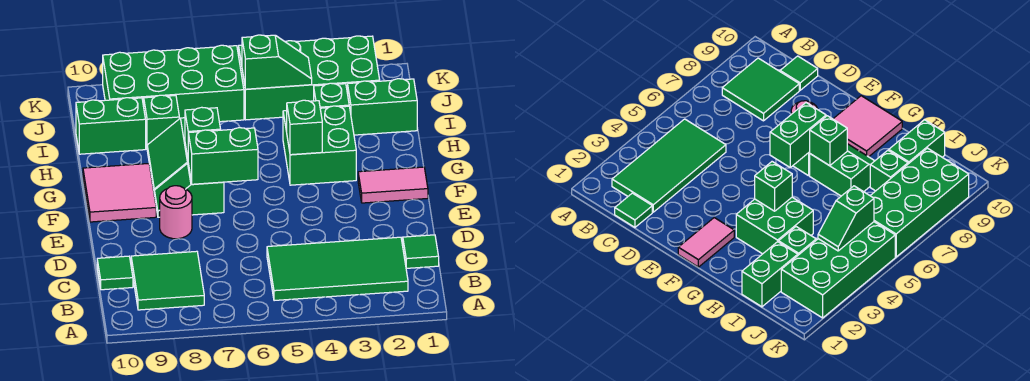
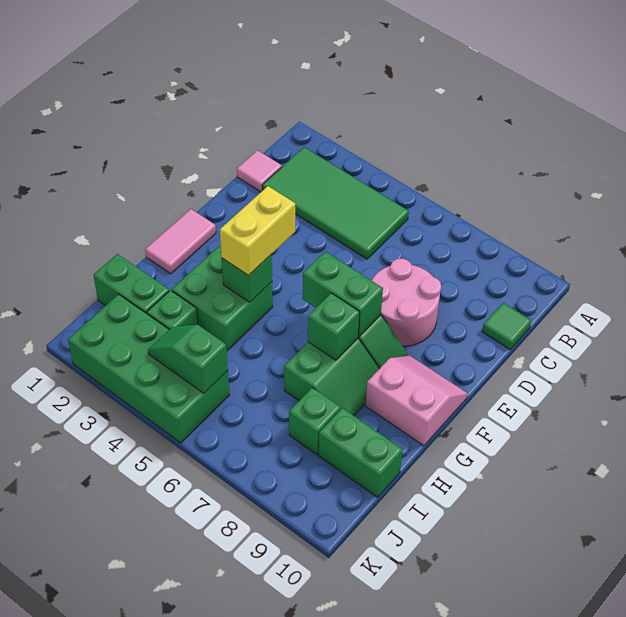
green tile B8:C9 level 1 -> none
green tile C1 level 1 -> pink tile C1 level 1
pink round brick E8 level 1 -> pink round brick D7:E8 level 1
pink tile F1:F2 level 1 -> pink tile F1:G1 level 1
none -> yellow brick F4:G4 level 3
pink tile F9:G10 level 1 -> pink slope F9:G10 level 1 top G
green brick J6:K9 level 1 -> none

